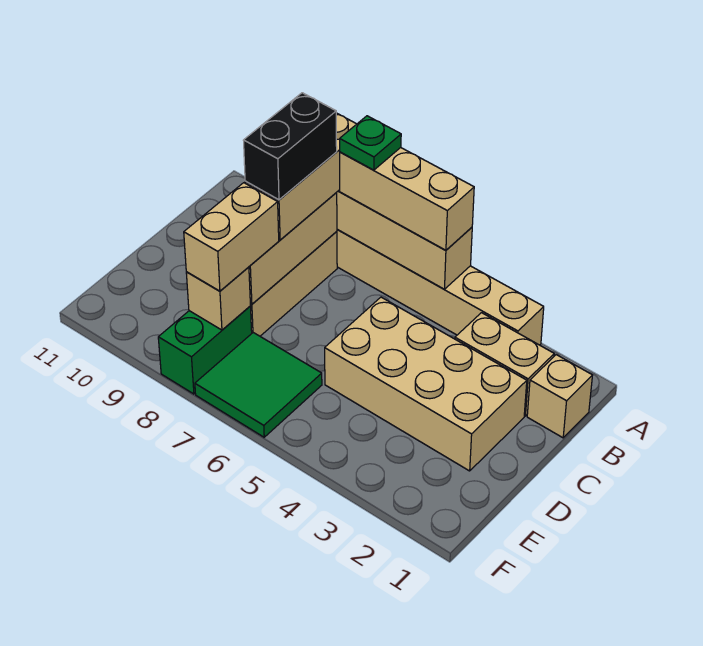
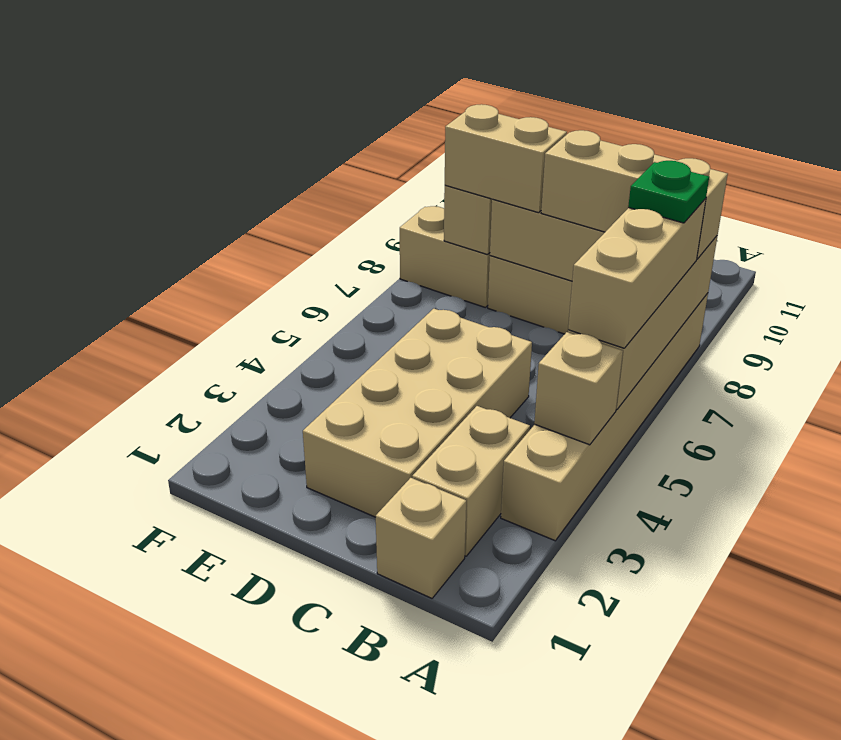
none -> tan brick A4 level 2
black brick B8:C8 level 4 -> none
green tile E6:F7 level 1 -> none
green brick E8:F8 level 1 -> tan brick E8:F8 level 1

